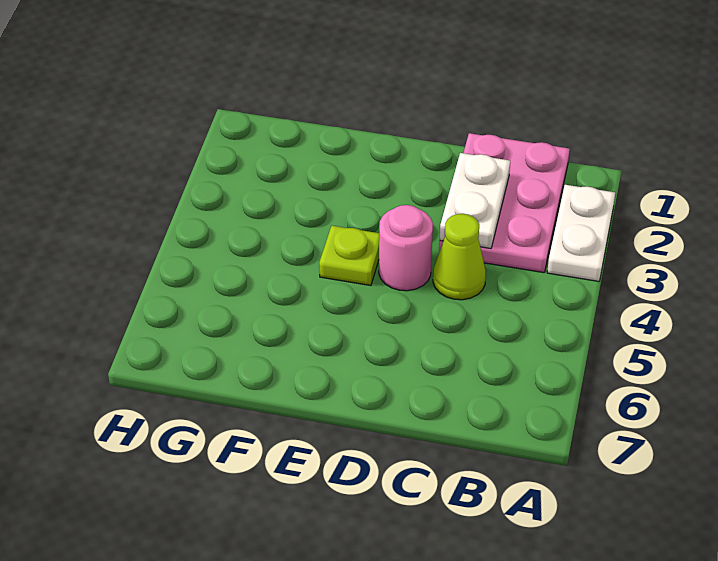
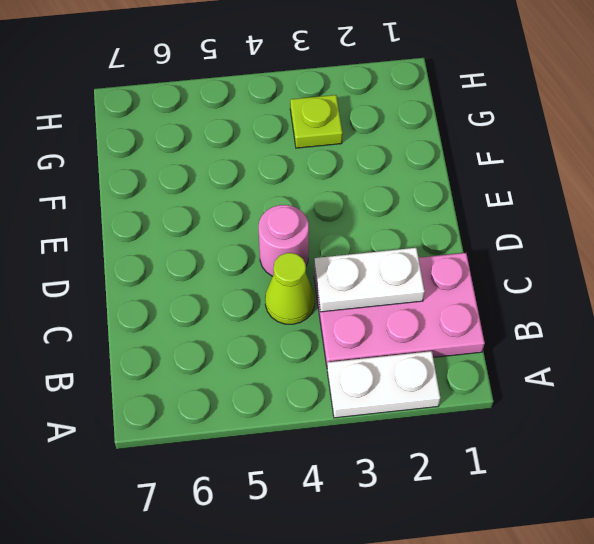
lime plate E4 level 1 -> lime plate G3 level 1

